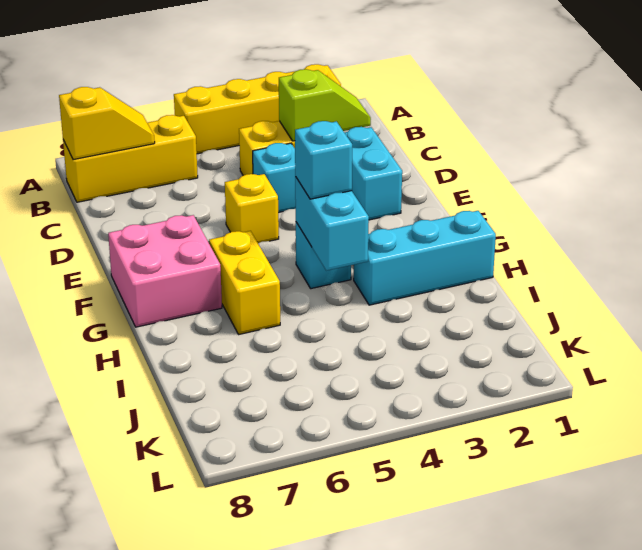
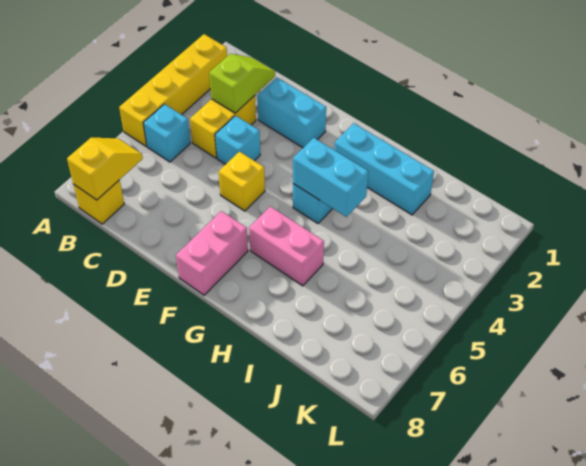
yellow brick B6:B8 level 1 -> yellow brick B8 level 1
pink brick F7:G8 level 1 -> pink brick F7:F8 level 1
cyan brick G4 level 3 -> cyan brick B5 level 1
yellow brick G6:H6 level 1 -> pink brick G6:H6 level 1
cyan brick H1:H3 level 1 -> cyan brick G2:I2 level 1

